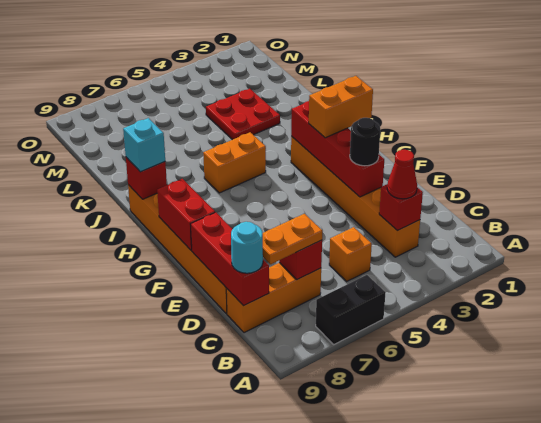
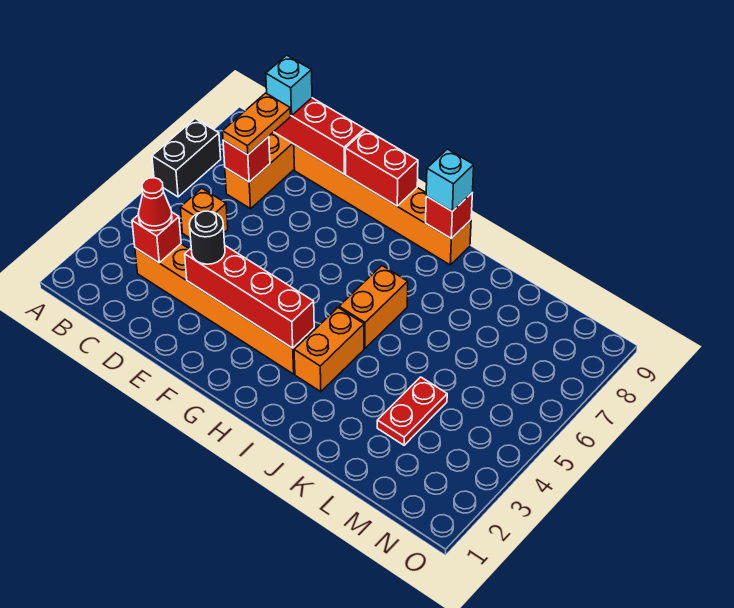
cyan round brick C9 level 3 -> cyan brick C9 level 3
orange brick G2:G3 level 3 -> orange brick I3:I4 level 1
red plate K3:L4 level 1 -> red plate L3:L4 level 1

